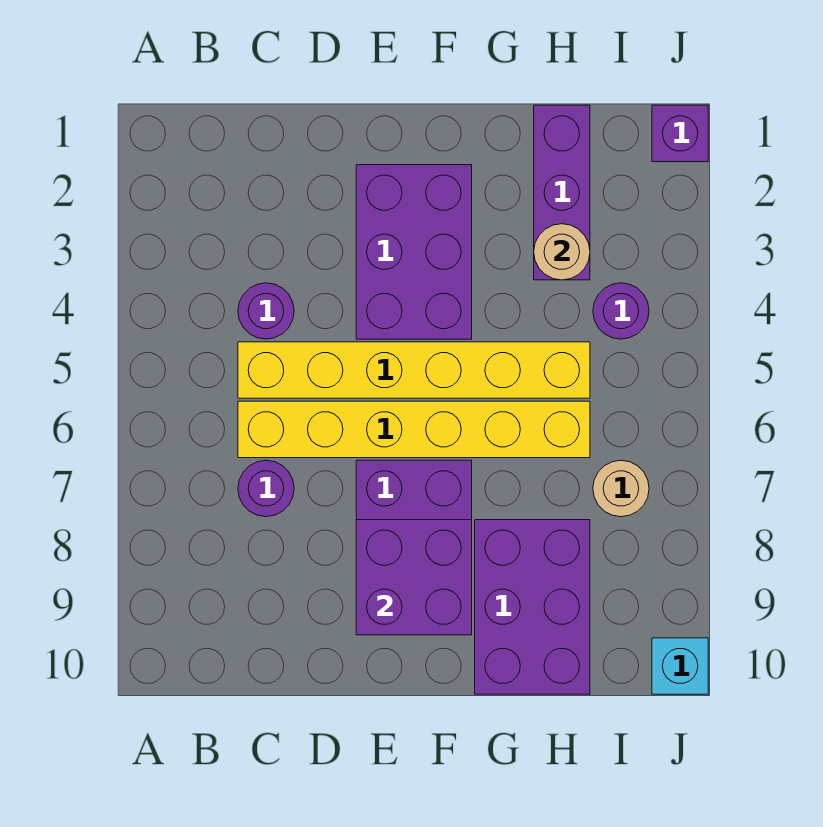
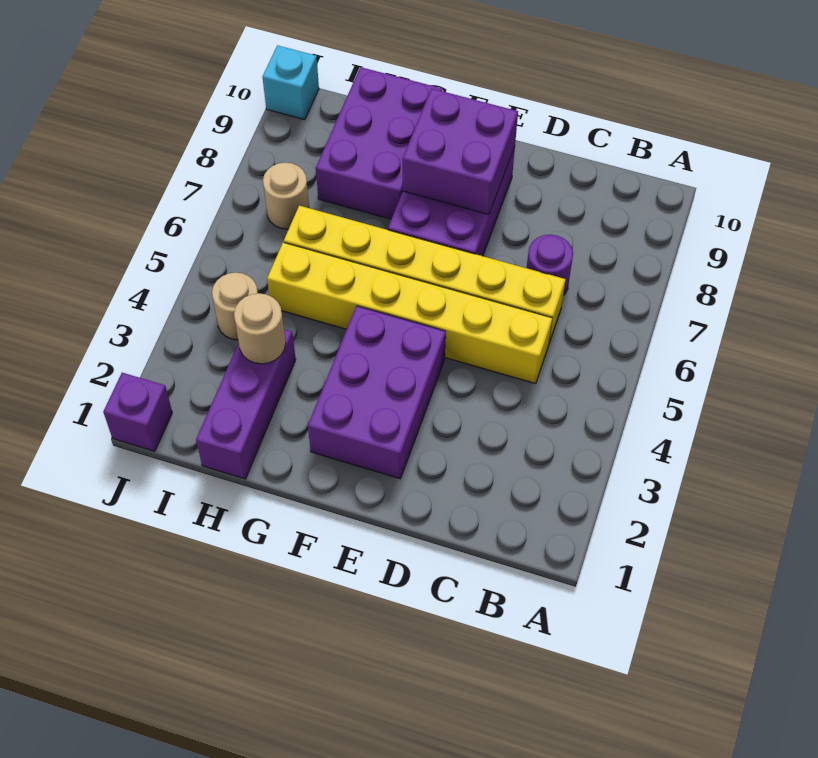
purple round brick C4 level 1 -> none
purple round brick I4 level 1 -> tan round brick I4 level 1

